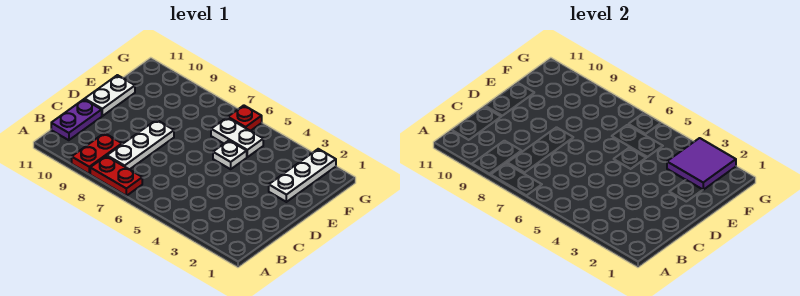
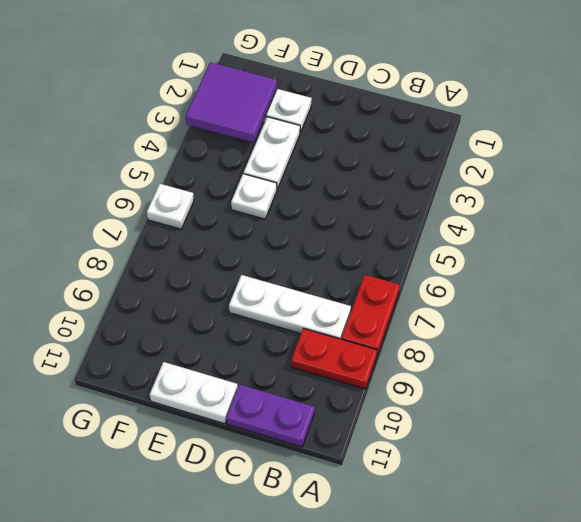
white plate F5:F6 level 1 -> white plate E3:E4 level 1
red plate G6 level 1 -> white plate G6 level 1

